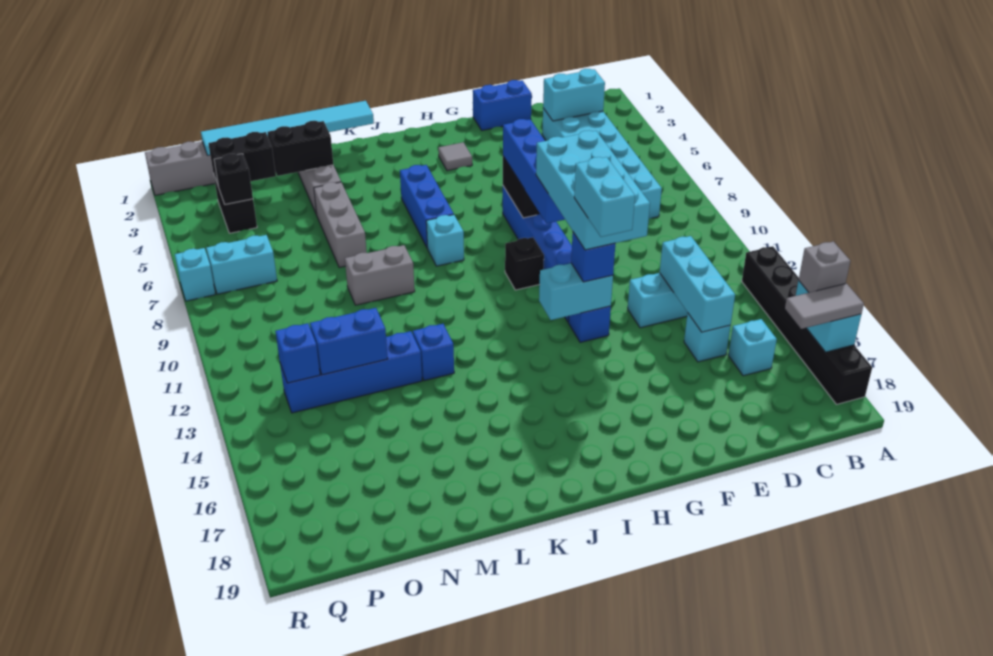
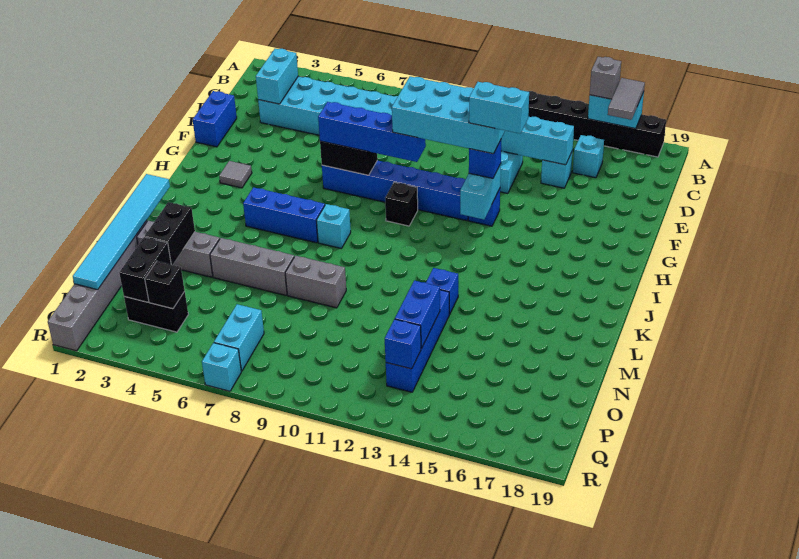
grey brick L9:M9 level 1 -> grey brick M8:M9 level 1

